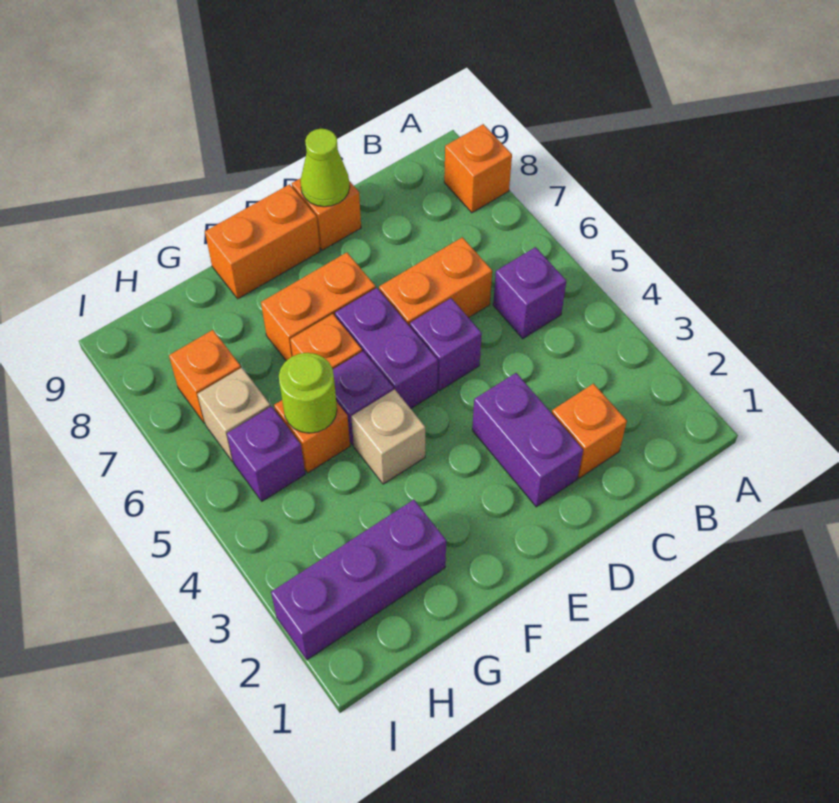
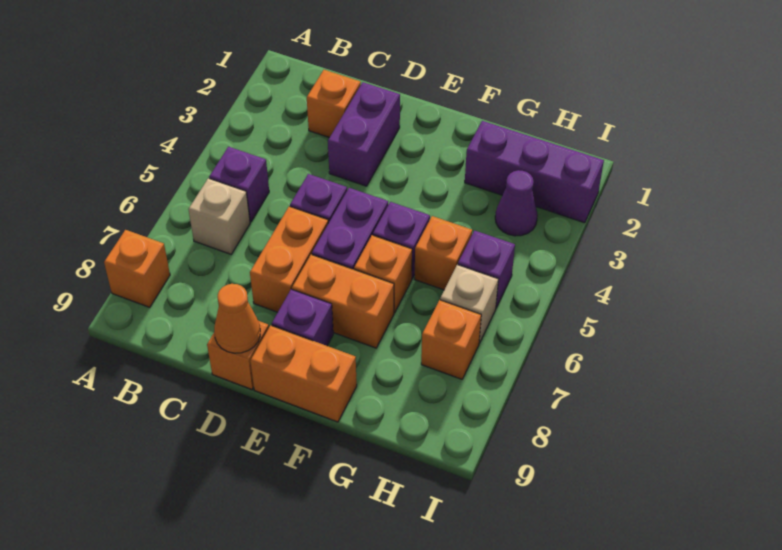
orange brick C6:D6 level 1 -> orange brick D6:D7 level 1
lime cone D9 level 2 -> orange cone D9 level 2
none -> purple brick E8 level 1
tan brick F4 level 1 -> tan brick B6 level 1
lime round brick G5 level 2 -> none
none -> purple cone H3 level 1

